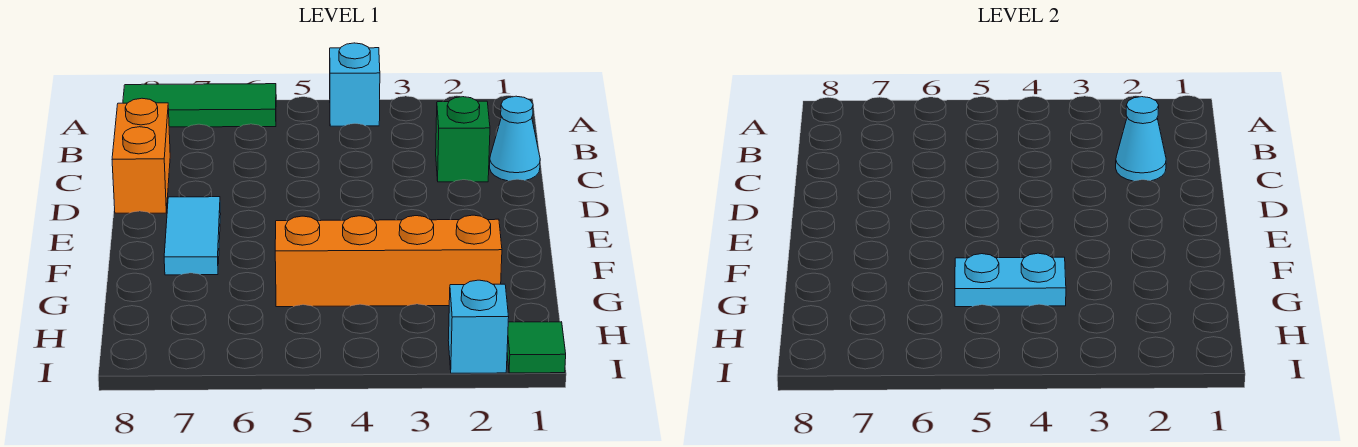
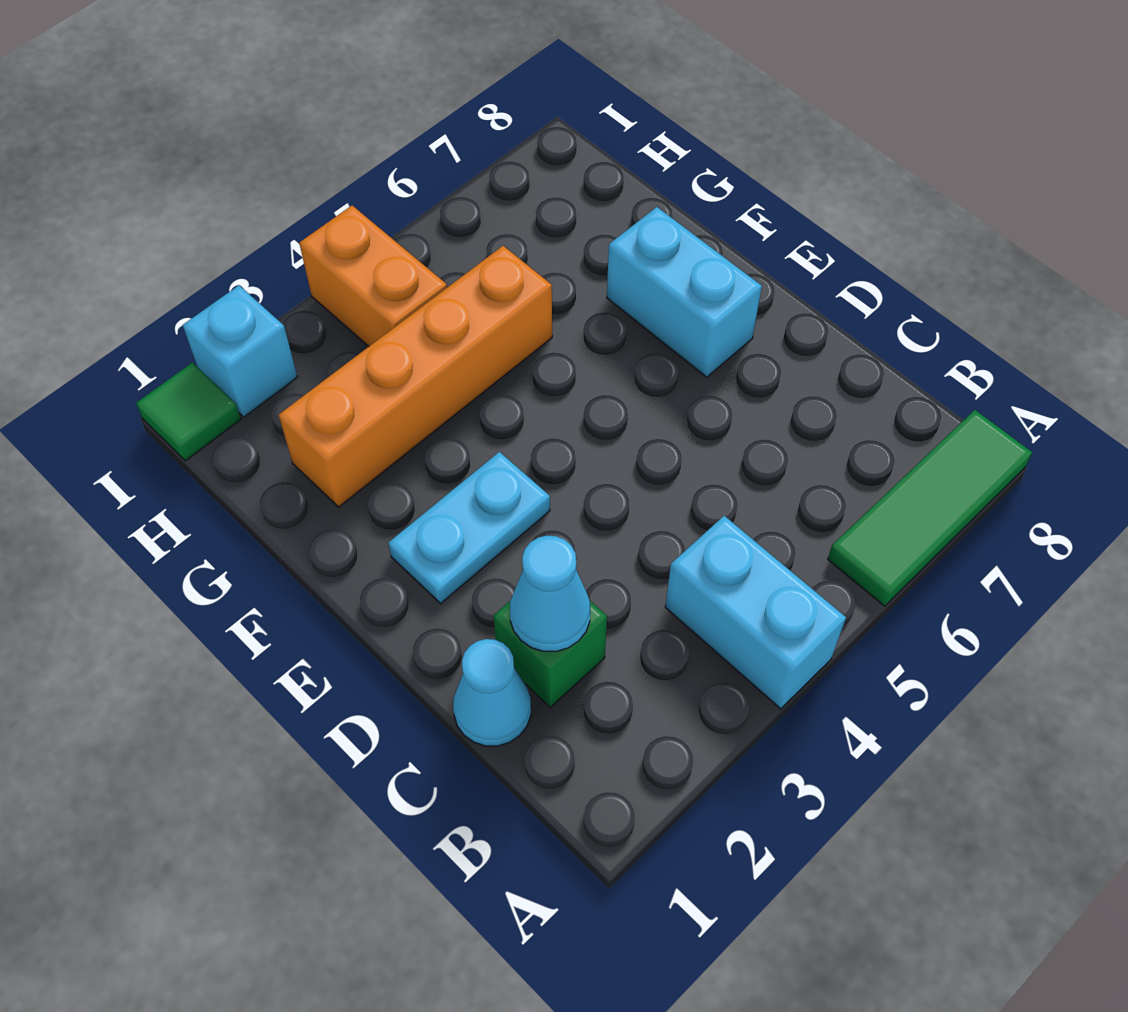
cyan brick A4 level 1 -> cyan brick A4:B4 level 1
orange brick C8:D8 level 1 -> orange brick H4:I4 level 1
cyan tile E7:F7 level 1 -> cyan brick E7:F7 level 1
cyan plate G4:G5 level 2 -> cyan plate E2:E3 level 1

